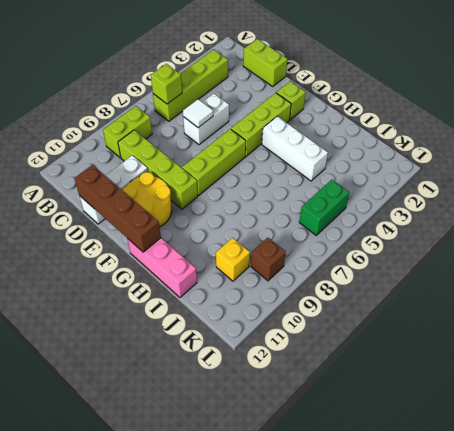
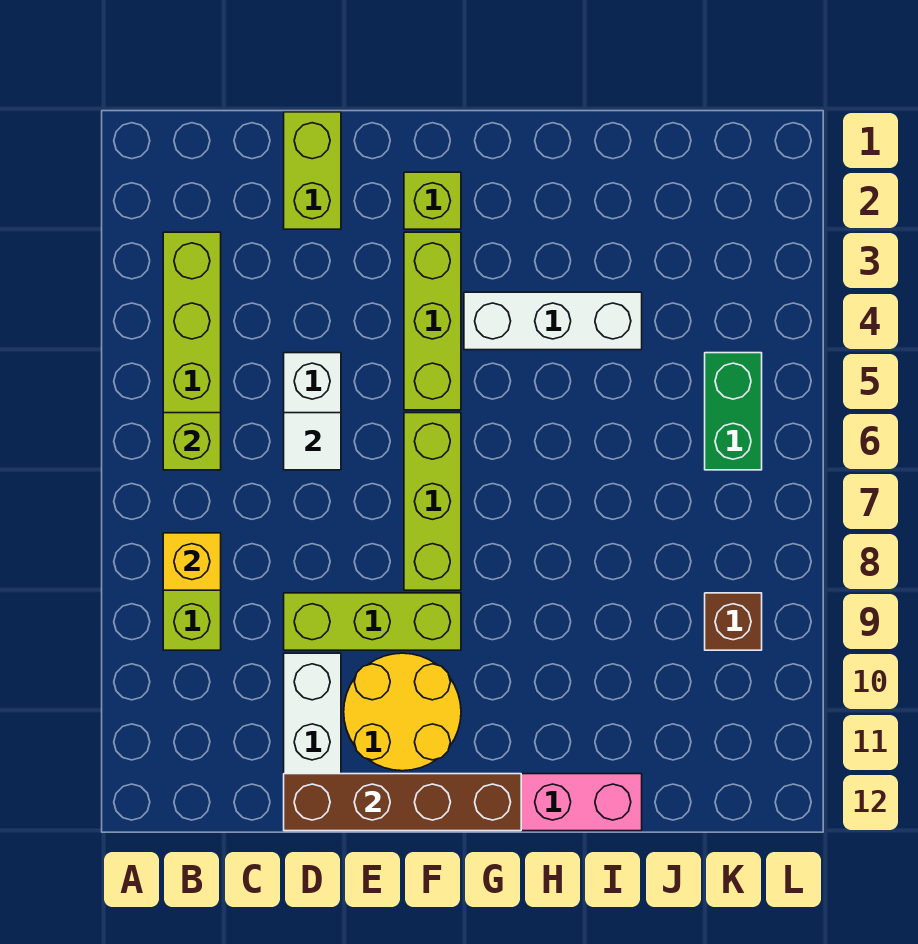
lime brick C1:D1 level 1 -> lime brick D1:D2 level 1
lime brick C9:F9 level 1 -> lime brick D9:F9 level 1
yellow brick J10 level 1 -> yellow brick B8 level 2

